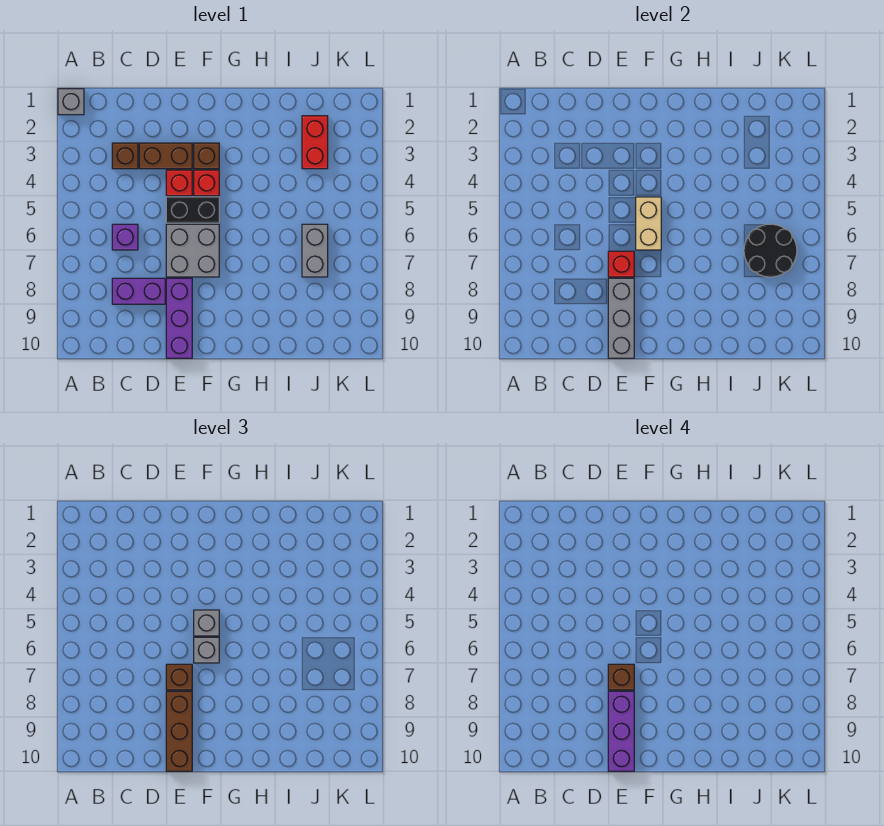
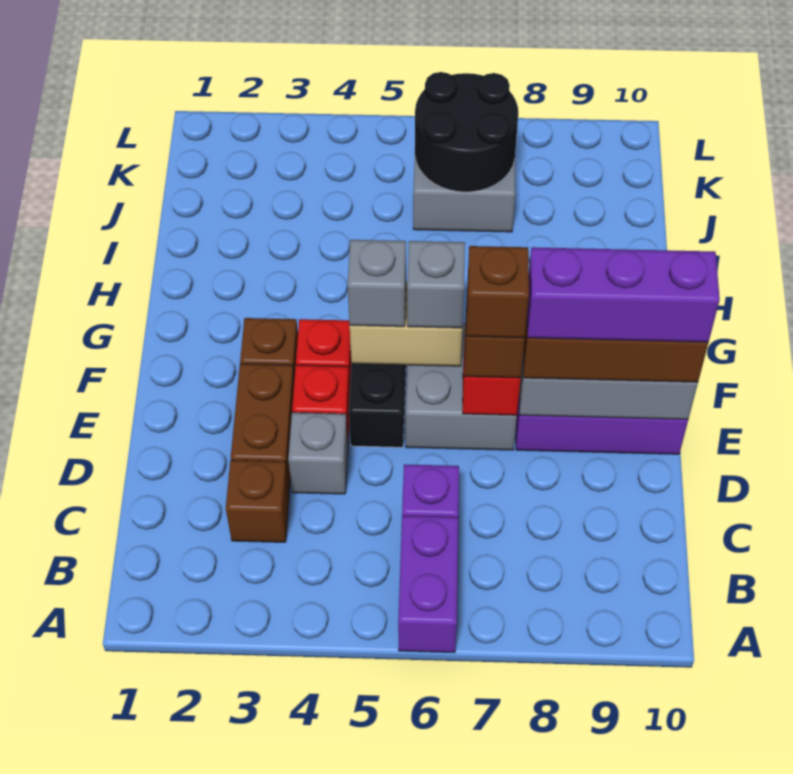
grey brick A1 level 1 -> grey brick D4 level 1
purple brick C8:D8 level 1 -> purple brick A6:B6 level 1
red brick J2:J3 level 1 -> none

